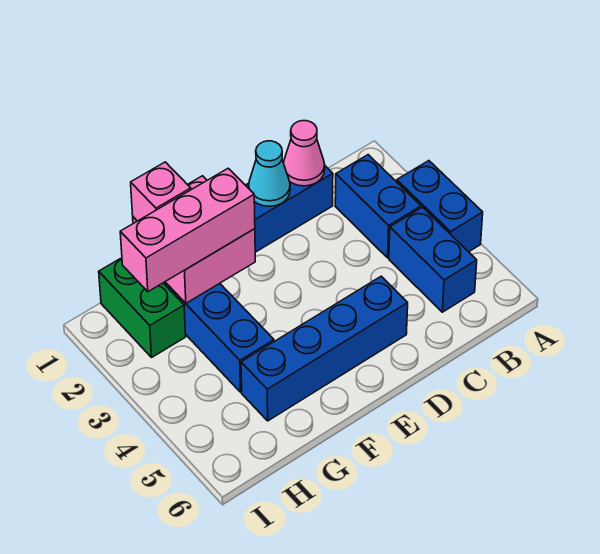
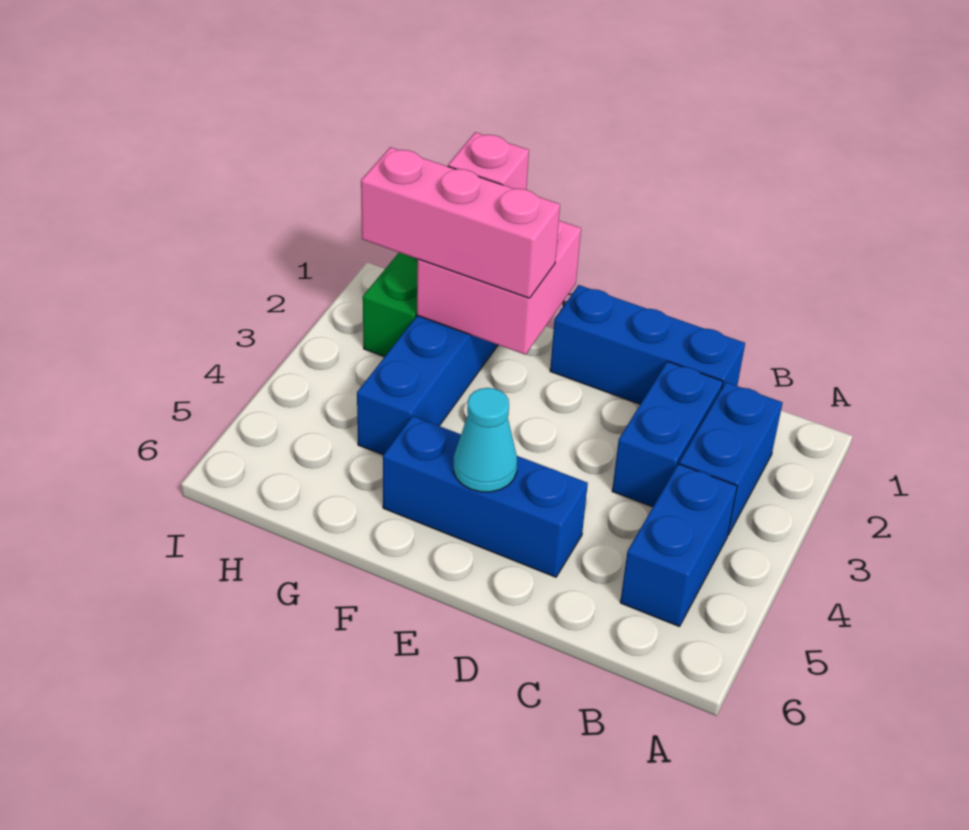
blue brick A3:A4 level 1 -> blue brick C2:C3 level 1
pink cone C1 level 2 -> none
cyan cone D1 level 2 -> cyan cone E5 level 2
blue brick D5:G5 level 1 -> blue brick D5:F5 level 1

